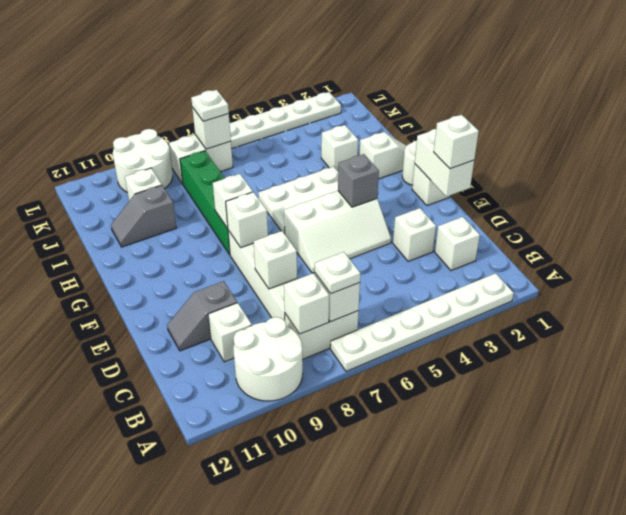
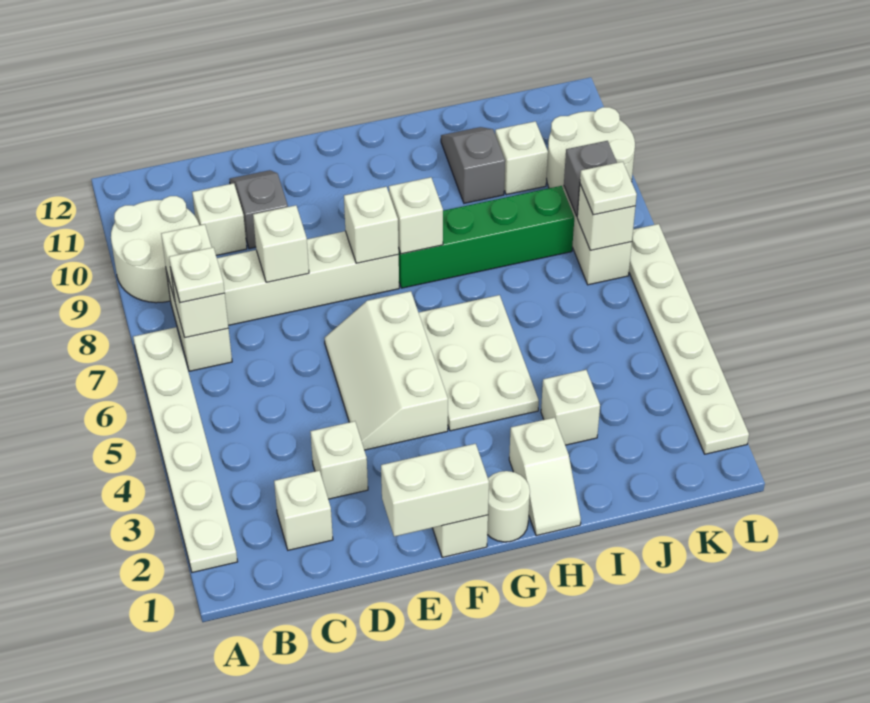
white brick E1 level 3 -> none
grey brick F4 level 2 -> grey brick K8 level 2

